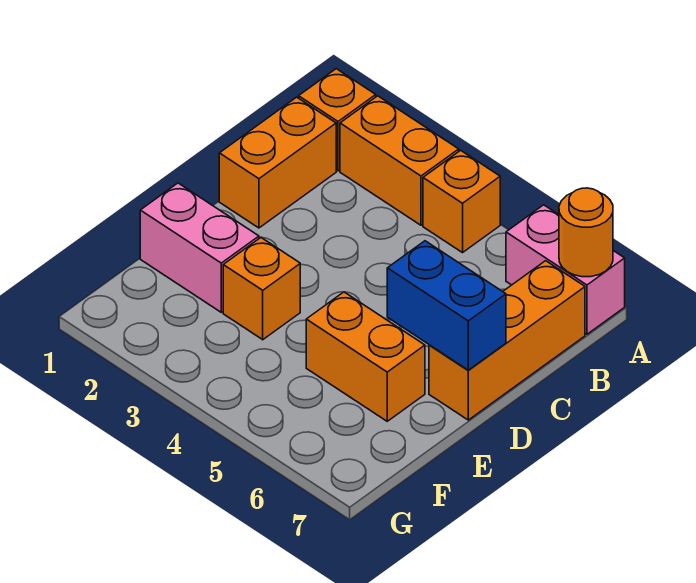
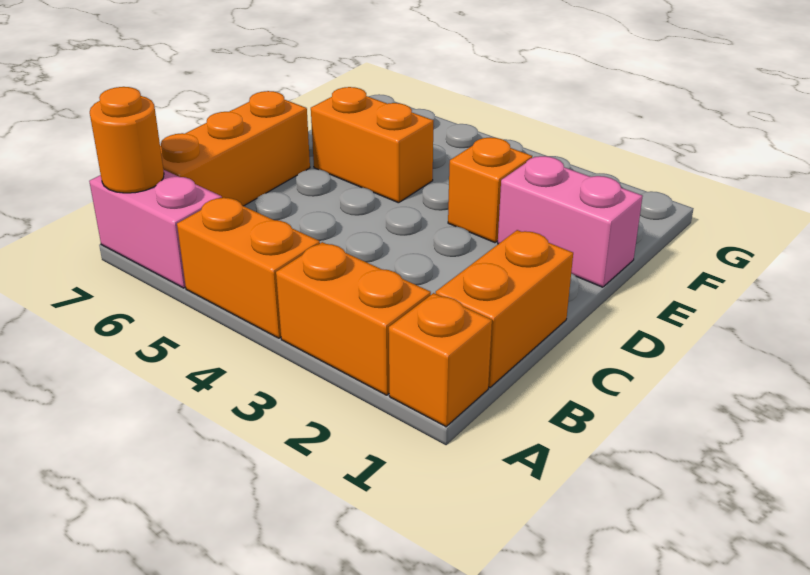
orange brick A4 level 1 -> orange brick A4:A5 level 1
blue brick D6:D7 level 2 -> none

